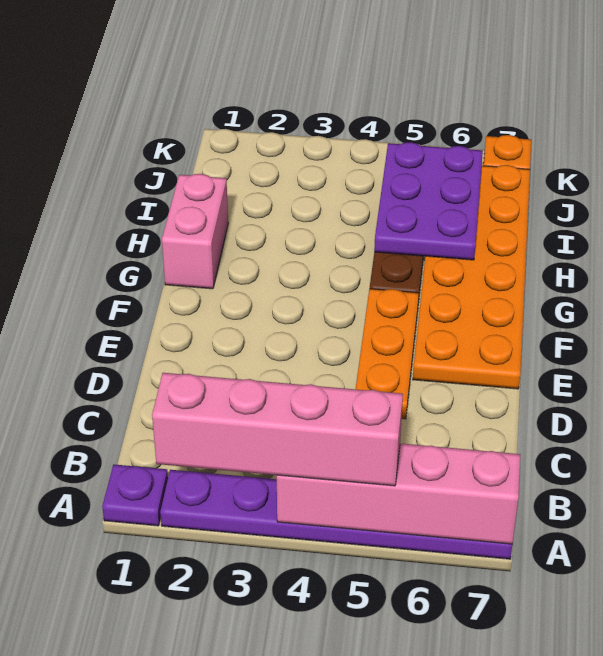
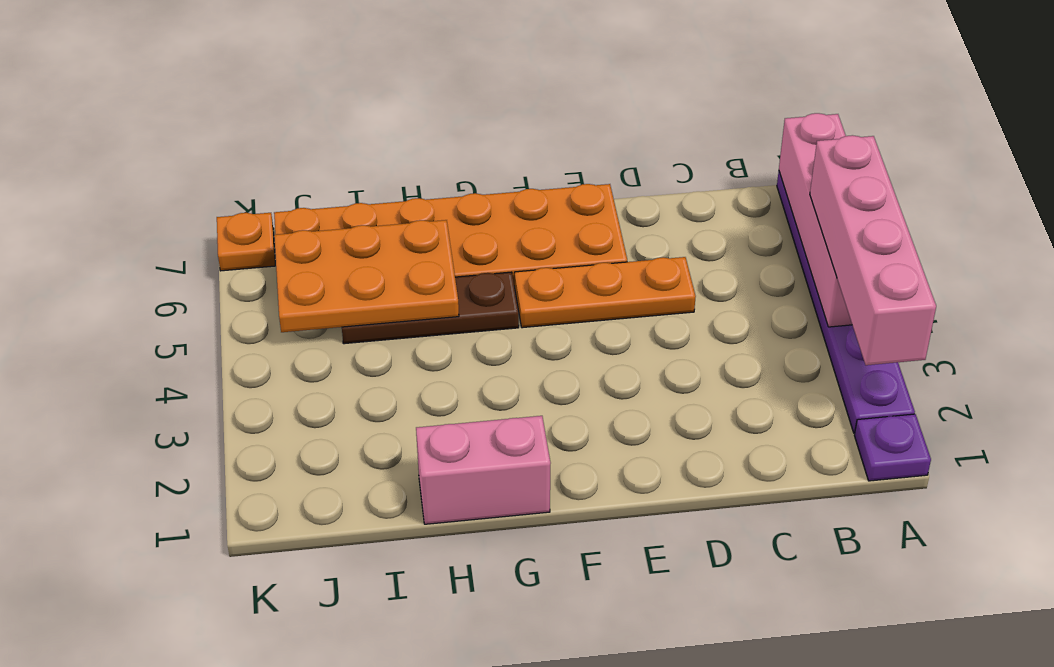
purple plate H5:J6 level 2 -> orange plate H5:J6 level 2

